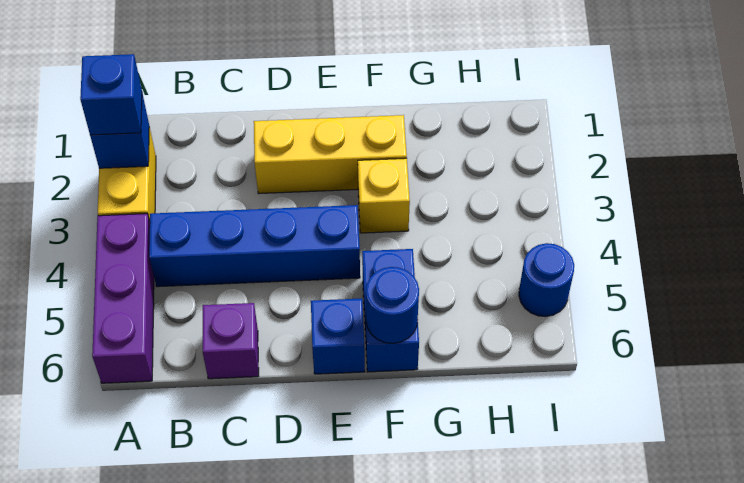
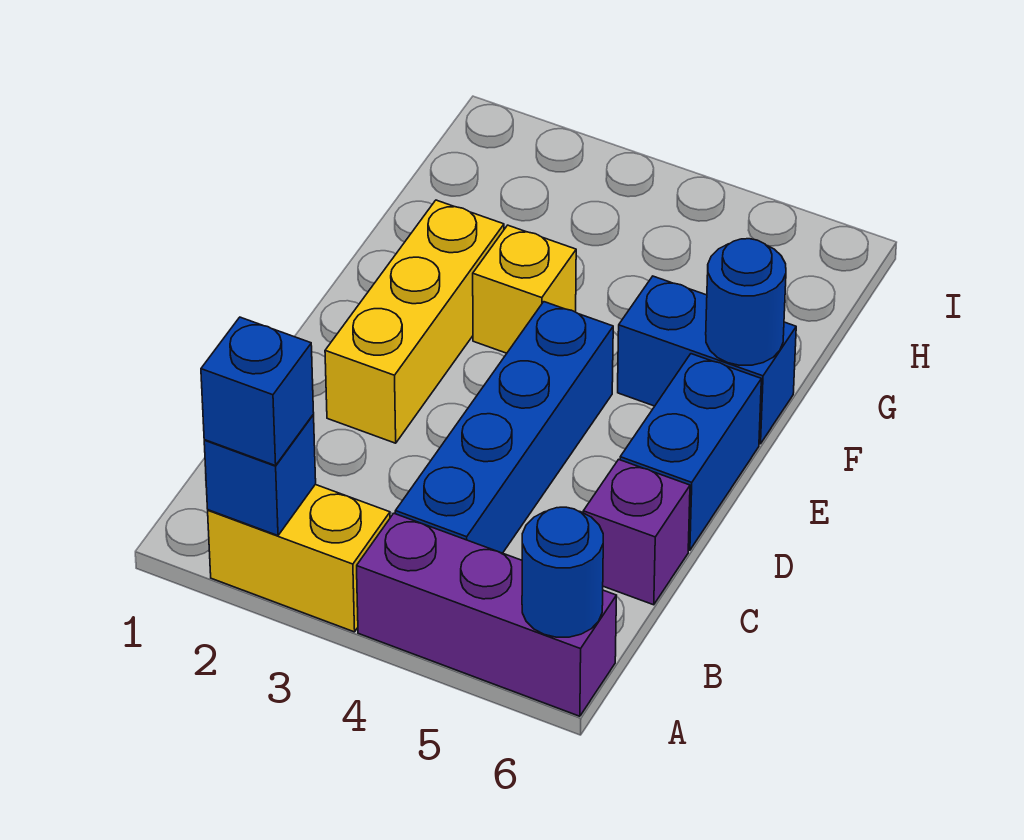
blue brick E6 level 1 -> blue brick D6:E6 level 1
blue round brick I5 level 1 -> blue round brick A6 level 2

